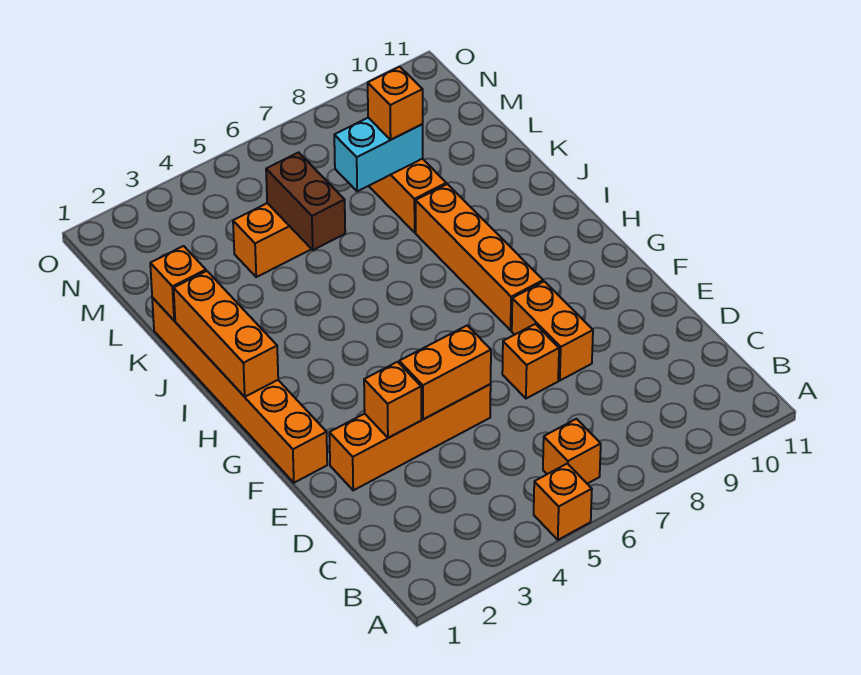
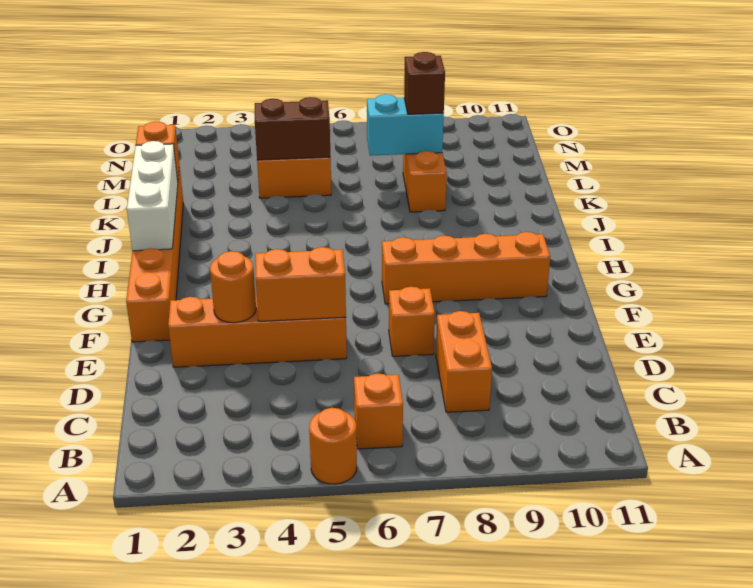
orange brick A5 level 1 -> orange round brick A5 level 1
orange brick E3 level 2 -> orange round brick E3 level 2
orange brick E8:F8 level 1 -> orange brick C8:D8 level 1
orange brick G8:J8 level 1 -> orange brick G7:G10 level 1
orange brick H1:J1 level 2 -> white brick H1:J1 level 2
brown brick K5:L5 level 2 -> brown brick L4:L5 level 2
orange brick L8 level 3 -> brown brick L8 level 3

